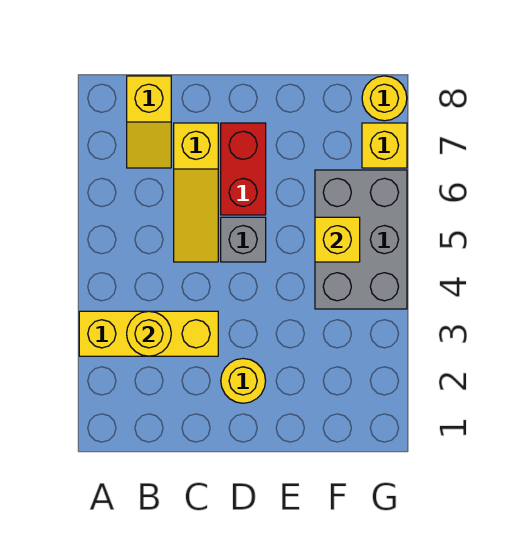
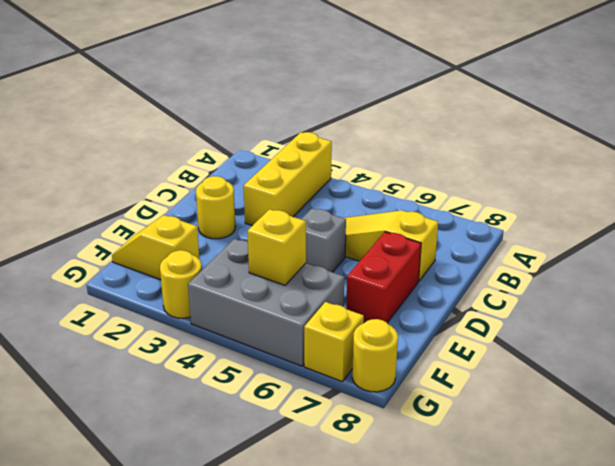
yellow round brick B3 level 2 -> yellow round brick G3 level 1
yellow slope B7:B8 level 1 top 8 -> yellow slope F1:F2 level 1 top 2
red brick D6:D7 level 1 -> red brick D7:E7 level 1

